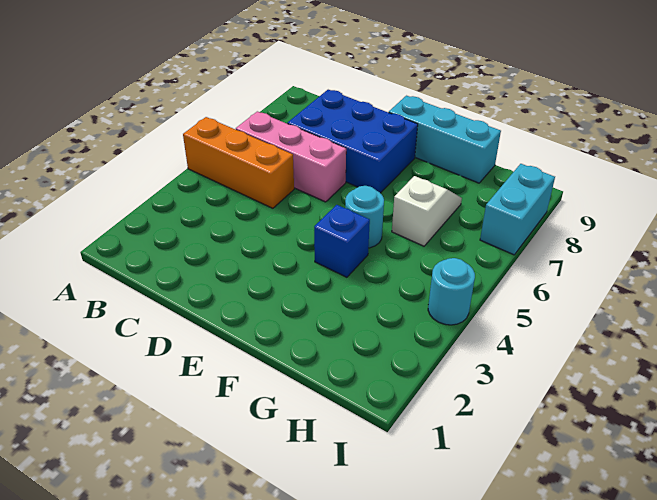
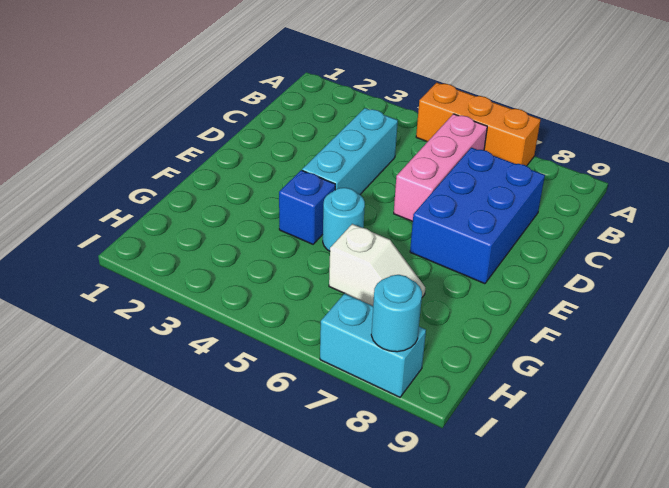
orange brick A5:C5 level 1 -> orange brick A5:A7 level 1
cyan brick E9:G9 level 1 -> cyan brick C4:E4 level 1
cyan round brick I4 level 1 -> cyan round brick I8 level 2

